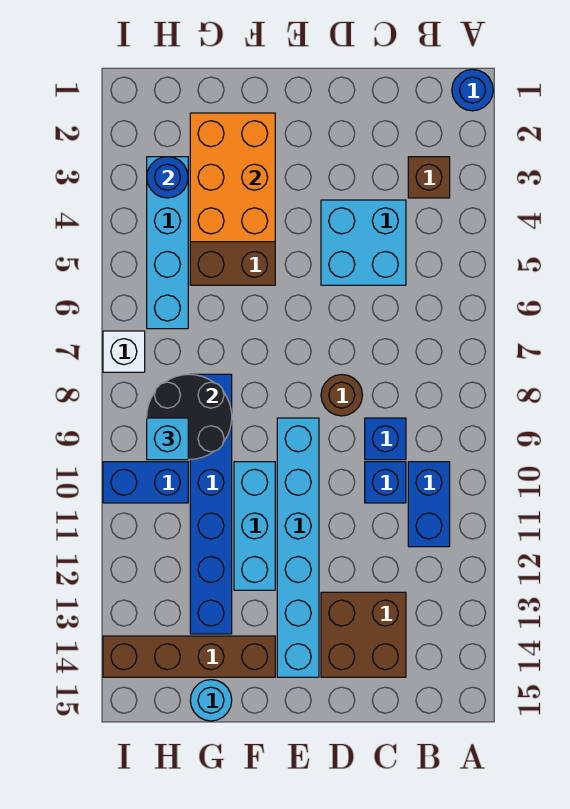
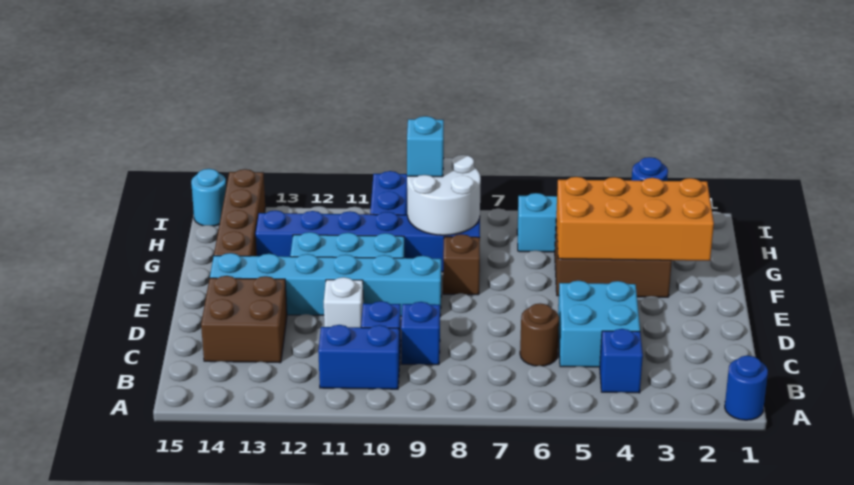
brown brick B3 level 1 -> brown brick F8 level 1
none -> blue brick B4 level 1
brown round brick D8 level 1 -> brown round brick C6 level 1
orange brick F2:G4 level 2 -> orange brick F2:G5 level 2
black round brick G8:H9 level 2 -> white round brick G8:H9 level 2
cyan round brick G15 level 1 -> cyan round brick I15 level 1
white brick I7 level 1 -> white brick D11 level 1

